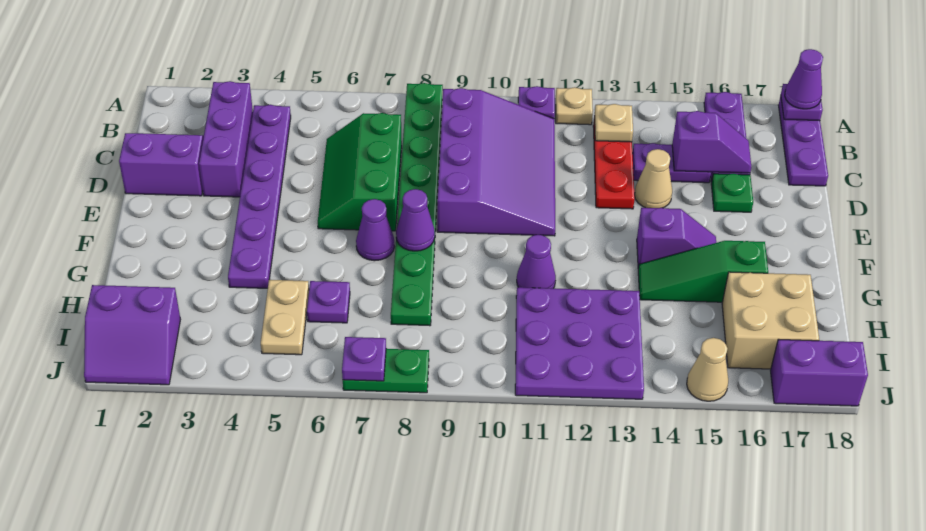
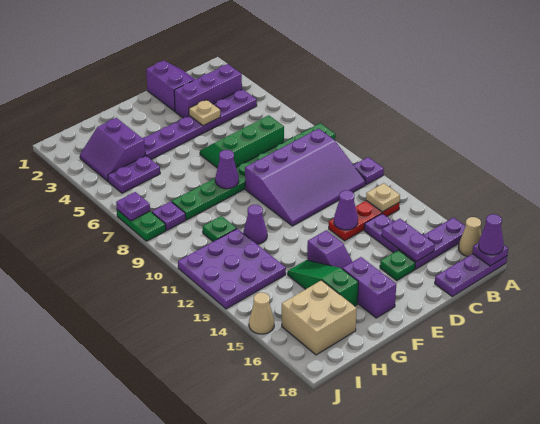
tan plate A12 level 1 -> tan plate D4 level 2
purple slope C15:C16 level 2 top 15 -> purple plate C15:C16 level 2
tan cone D14 level 1 -> tan cone A17 level 1
purple cone F7 level 1 -> purple cone D13 level 2
tan plate H5:I5 level 1 -> purple plate H5:I5 level 1
purple plate H6 level 1 -> purple plate I8 level 1
none -> green plate H10 level 1
purple slope I1:J2 level 1 top I -> purple slope H3:I4 level 1 top H
purple brick J17:J18 level 1 -> purple brick F16:F17 level 1

